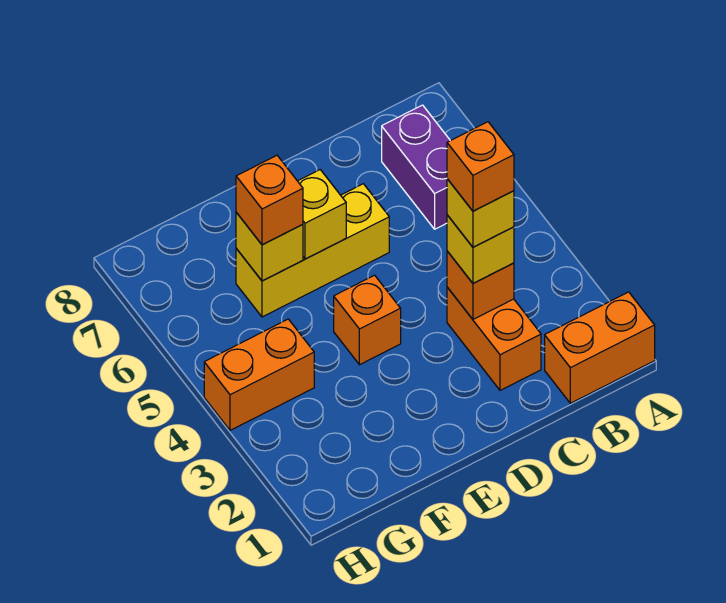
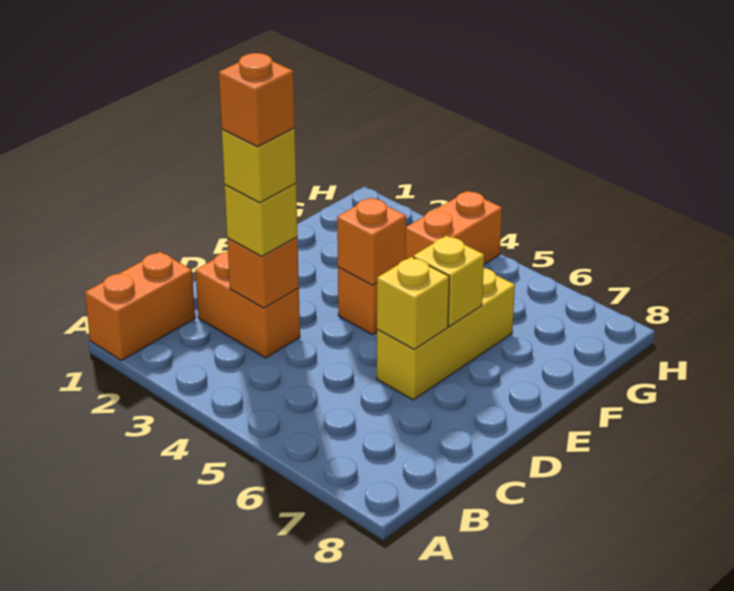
purple brick B6:B7 level 1 -> none
yellow brick F6 level 2 -> yellow brick D6 level 2
orange brick F6 level 3 -> orange brick E4 level 2

